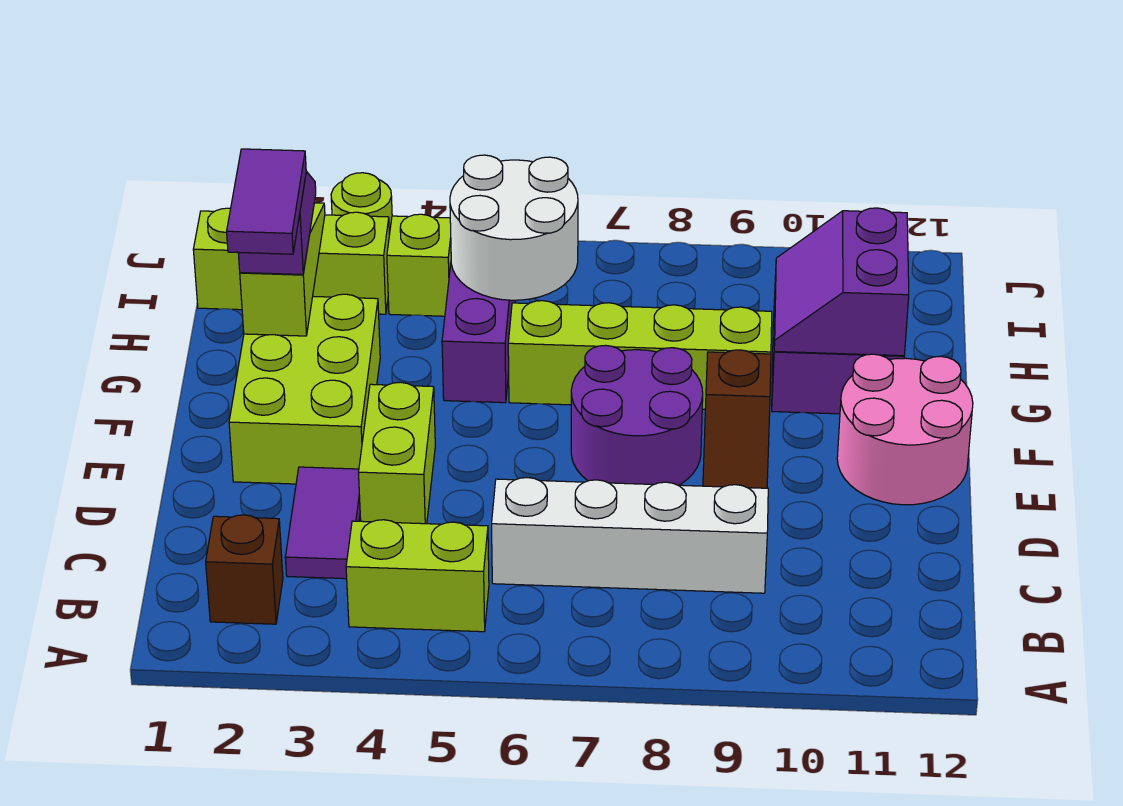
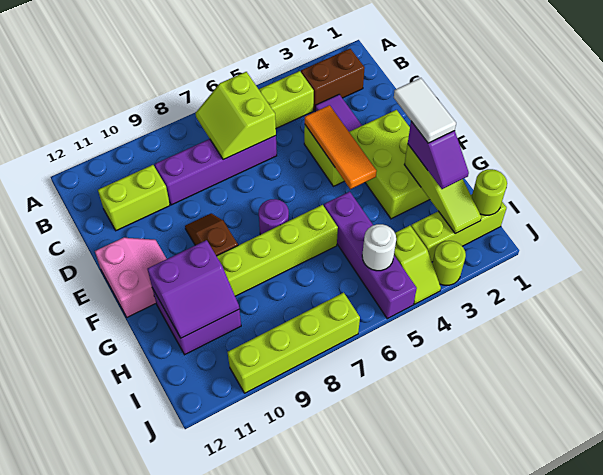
brown brick B2 level 1 -> brown brick B2:B3 level 1
none -> lime slope B6:C7 level 2 top 6
white brick C6:C9 level 1 -> purple brick C6:C9 level 1
none -> lime brick C10:C11 level 1
none -> orange tile D4:F4 level 2
purple round brick E7:F8 level 1 -> purple round brick F7 level 1
pink round brick E11:F12 level 1 -> pink slope E11:F12 level 1 top 12
purple tile F2:G2 level 4 -> white tile F2:G2 level 4
purple slope G10:H11 level 2 top 11 -> purple slope G10:H11 level 2 top G
white round brick H5:I6 level 2 -> white round brick I5 level 2
none -> lime round brick I1 level 2
none -> lime brick J7:J10 level 1

